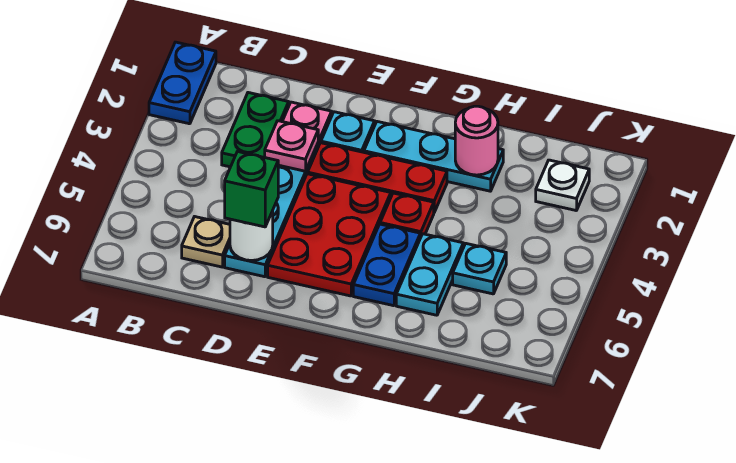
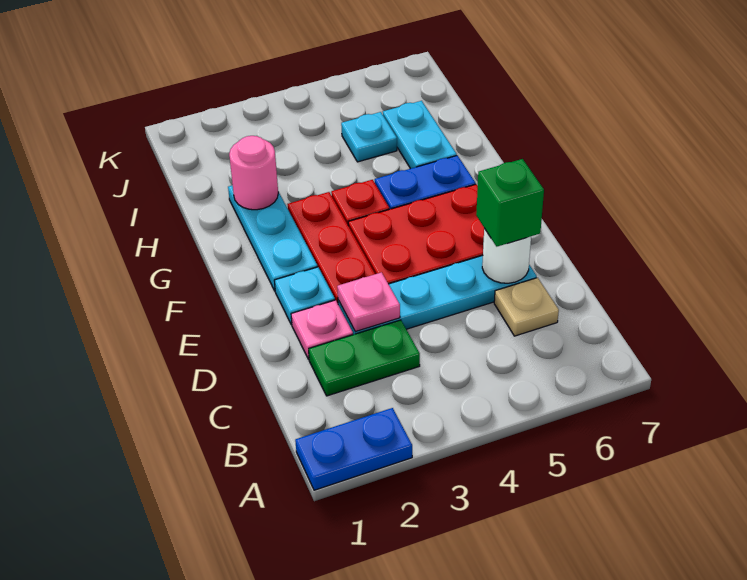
cyan plate H5:H6 level 1 -> cyan plate H6:I6 level 1
white plate J2 level 1 -> none

